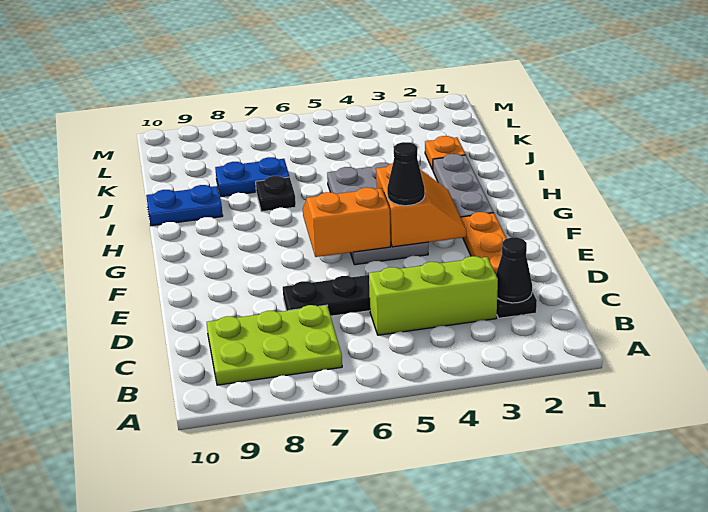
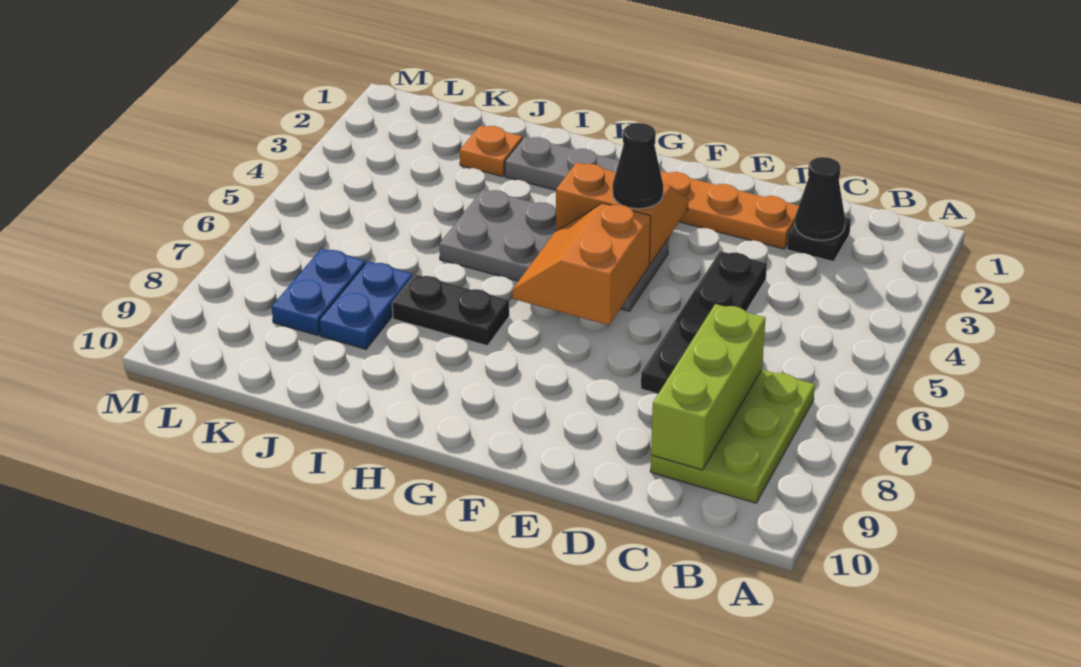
lime brick C3:C5 level 1 -> lime brick C7:C9 level 2
black plate I7 level 1 -> black plate H7:I7 level 1
blue plate I9:I10 level 1 -> blue plate K7:K8 level 1

